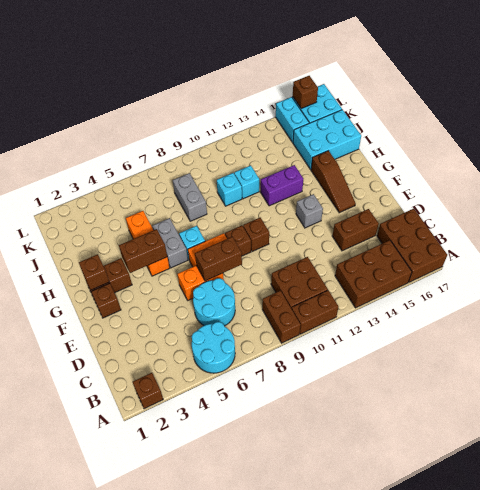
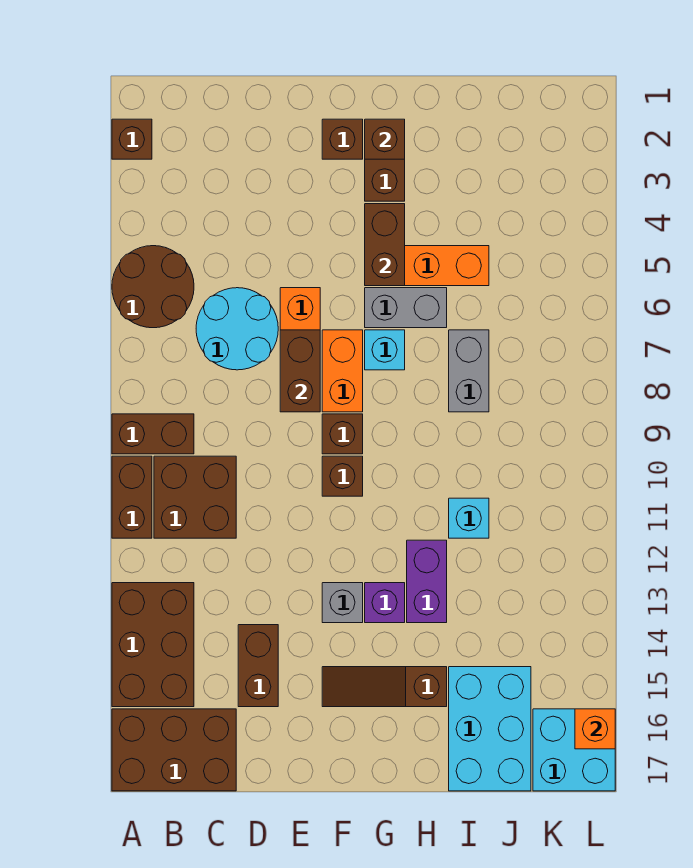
cyan round brick A5:B6 level 1 -> brown round brick A5:B6 level 1
none -> purple brick G13 level 1
grey brick I8:J8 level 1 -> grey brick I7:I8 level 1
cyan brick I10 level 1 -> none
cyan brick K15:L15 level 1 -> none
brown brick L16 level 2 -> orange brick L16 level 2

